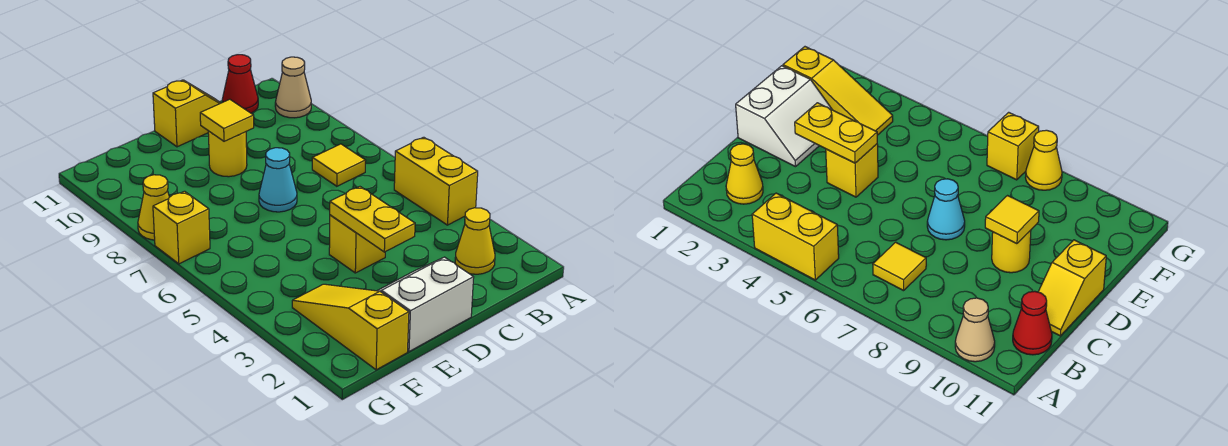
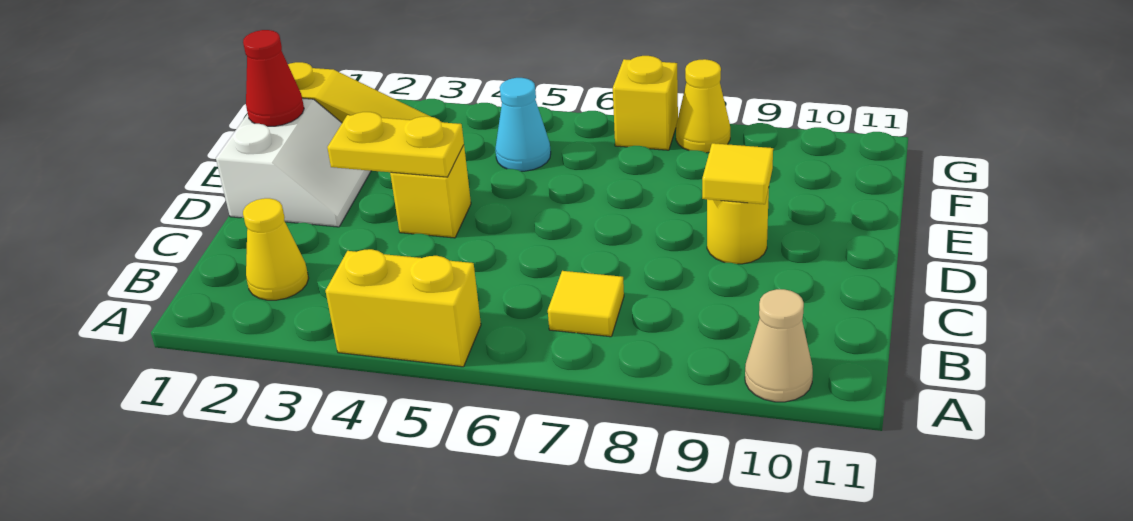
red cone B11 level 1 -> red cone E1 level 2
yellow slope C11:D11 level 1 top D -> none
cyan cone D7 level 1 -> cyan cone F5 level 1

